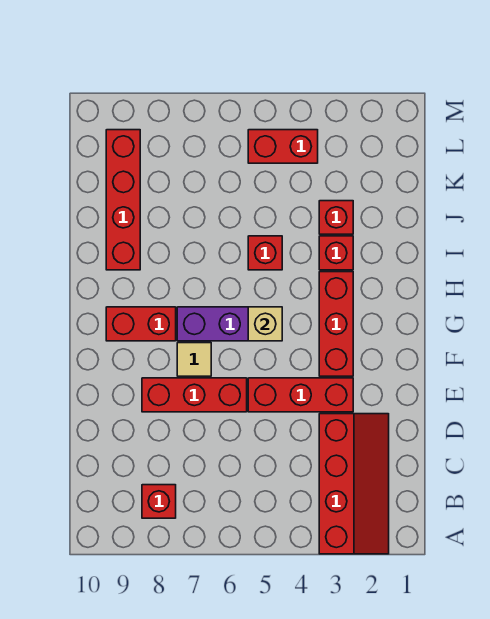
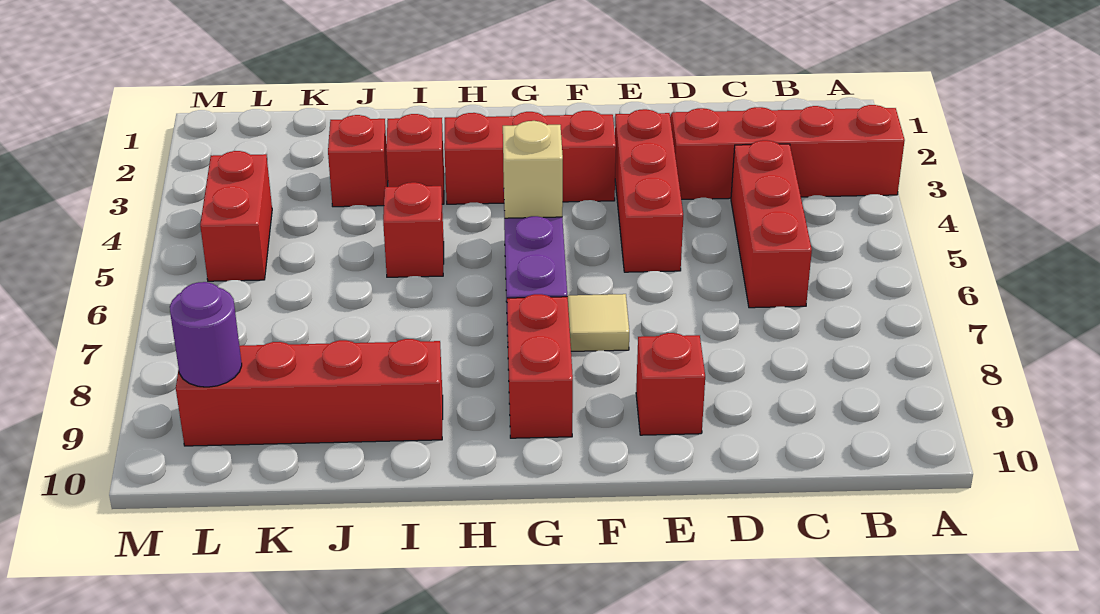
red brick B8 level 1 -> red brick E9 level 1
red brick E6:E8 level 1 -> red brick C4:C6 level 1
none -> purple round brick L9 level 2

